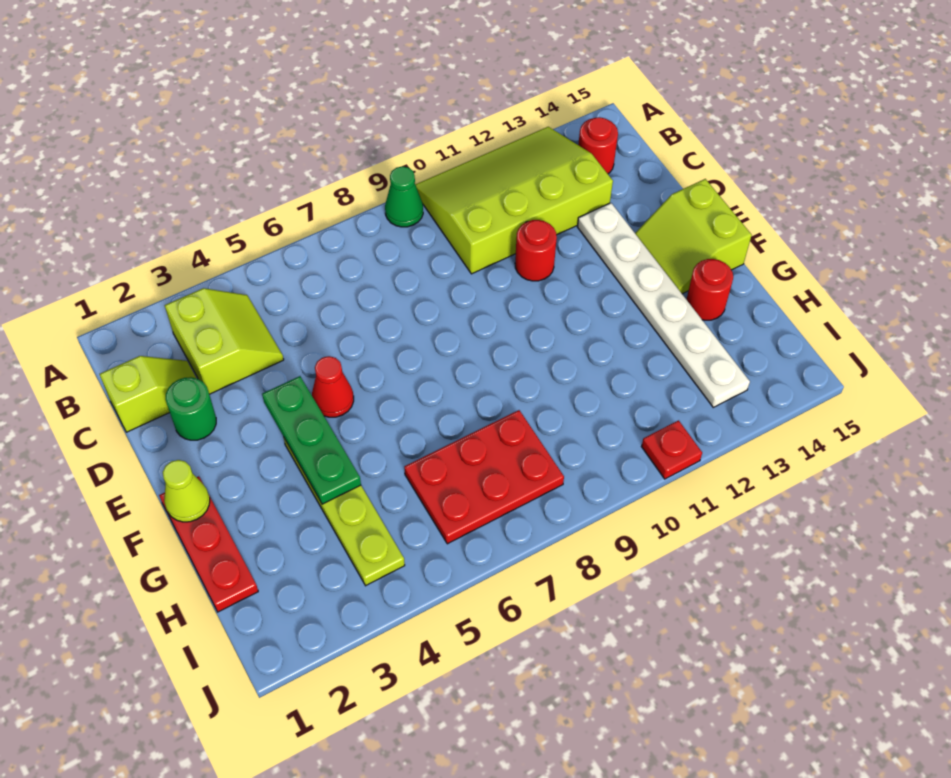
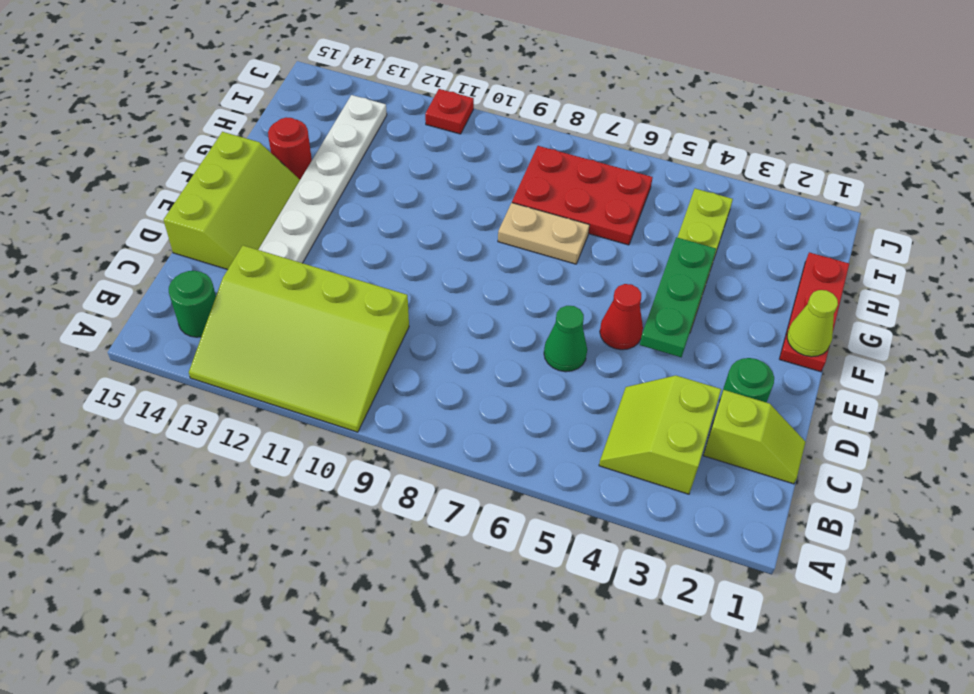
green cone A9 level 1 -> green cone D6 level 1
red round brick B14 level 1 -> green round brick B14 level 1
lime slope C1:C2 level 1 top 1 -> lime slope C1:C2 level 1 top 2
red round brick D11 level 1 -> none
lime slope E14:F15 level 1 top 15 -> lime slope D14:F15 level 1 top 15
none -> tan plate G7:G8 level 1

